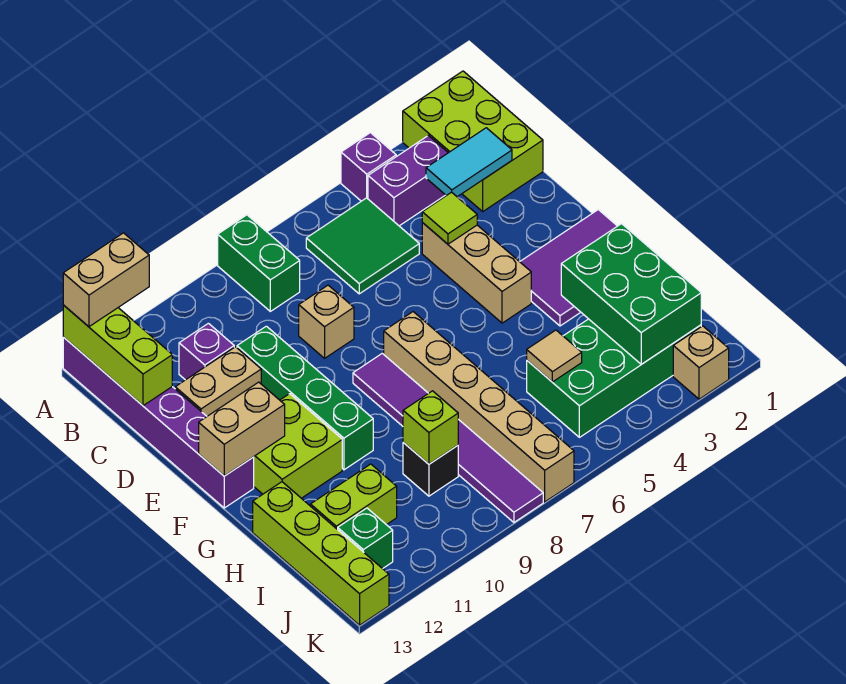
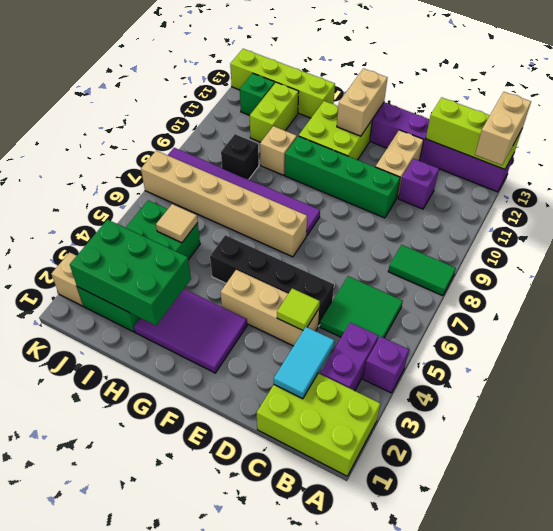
green brick A8:B8 level 1 -> green tile A8:B8 level 1
none -> black brick D5:G5 level 1
tan brick D8 level 1 -> tan brick H10 level 1
purple tile F1:G3 level 1 -> purple tile F2:H3 level 1
lime brick I9 level 2 -> none

